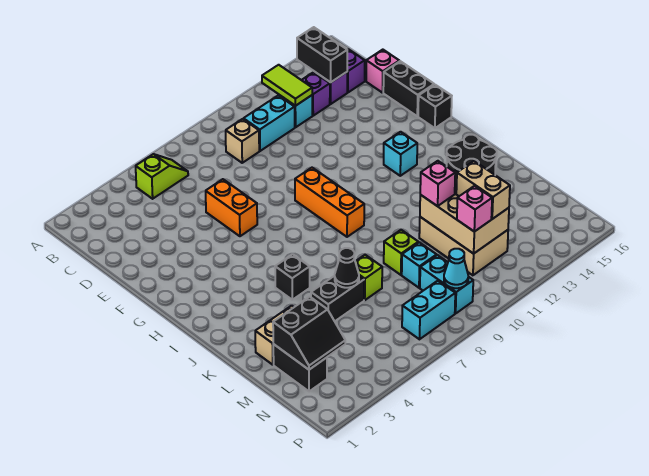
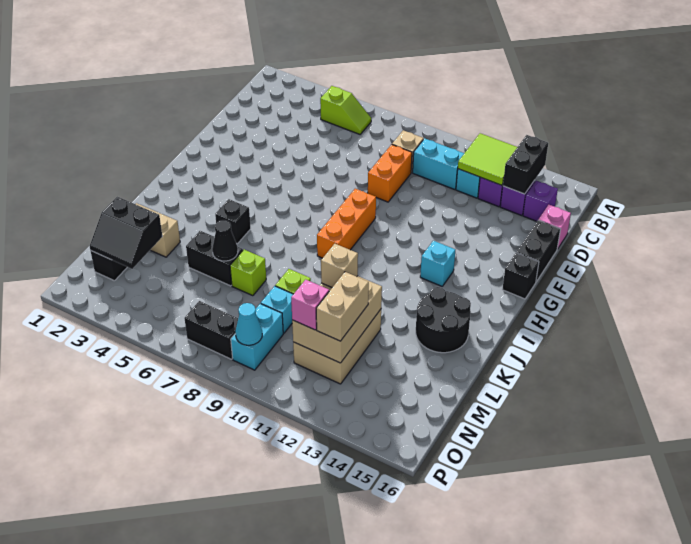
lime tile B12:C12 level 2 -> lime tile B12:C13 level 2
orange brick E6:F6 level 1 -> orange brick D9:E9 level 1
pink brick L11 level 3 -> tan brick L11 level 3
cyan brick O7:O8 level 1 -> black brick O7:O8 level 1

